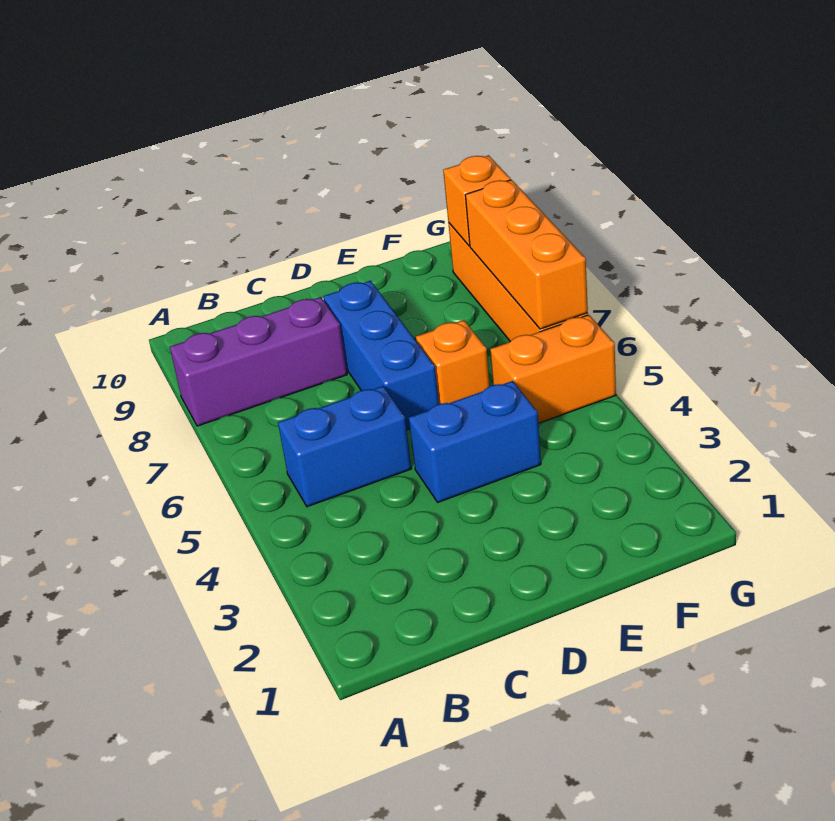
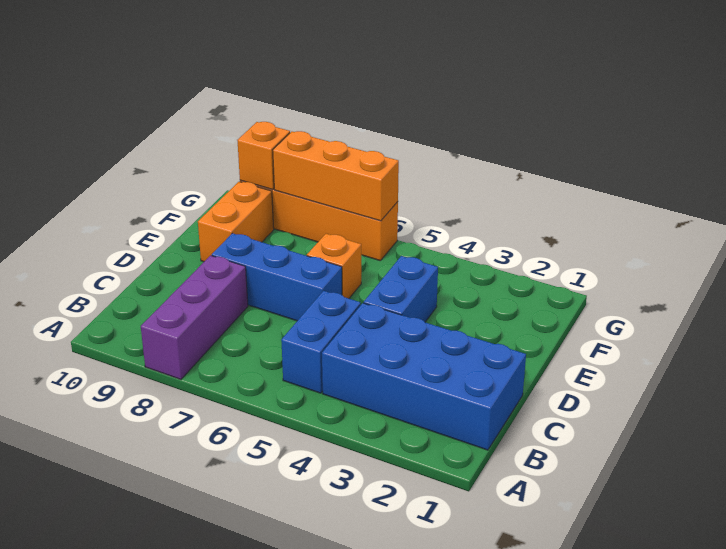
none -> blue brick B1:C4 level 1
orange brick F5:G5 level 1 -> orange brick E9:F9 level 1

